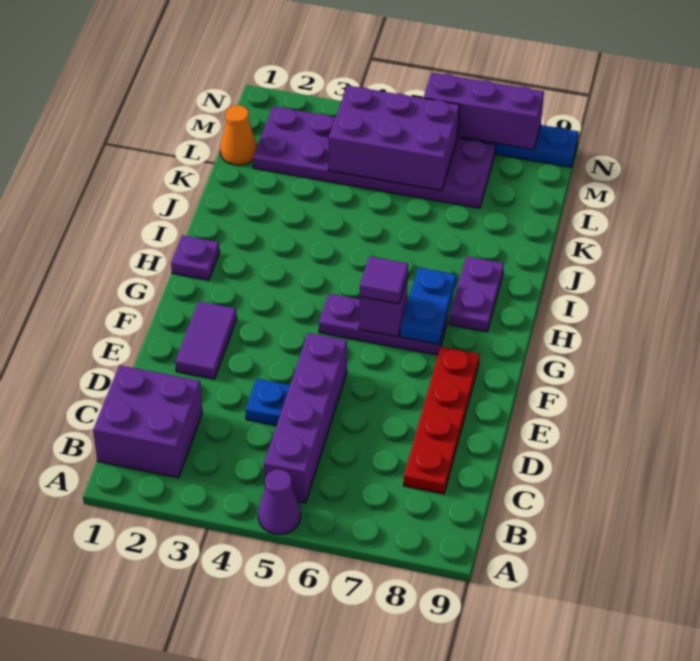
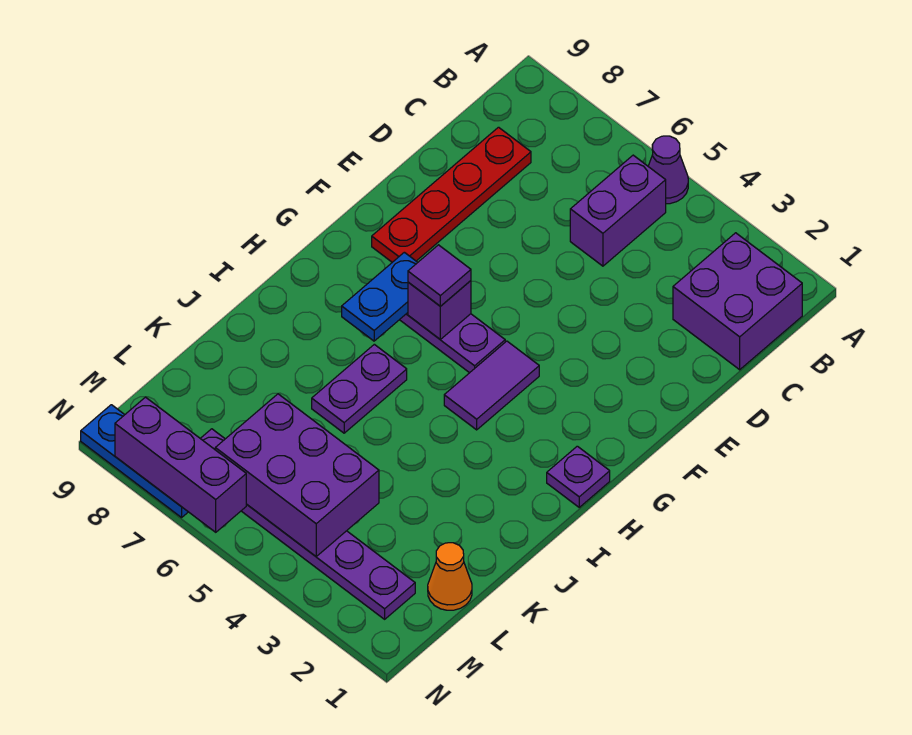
purple brick B5:E5 level 1 -> purple brick B5:C5 level 1
blue plate D4 level 1 -> none
purple tile E2:F2 level 1 -> purple tile G4:H4 level 1
purple plate H8:I8 level 1 -> purple plate I6:J6 level 1
purple plate L2:M7 level 1 -> purple plate M2:M7 level 1

